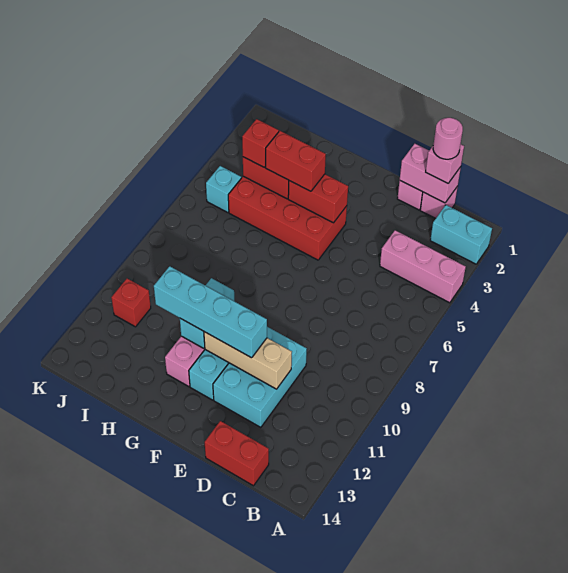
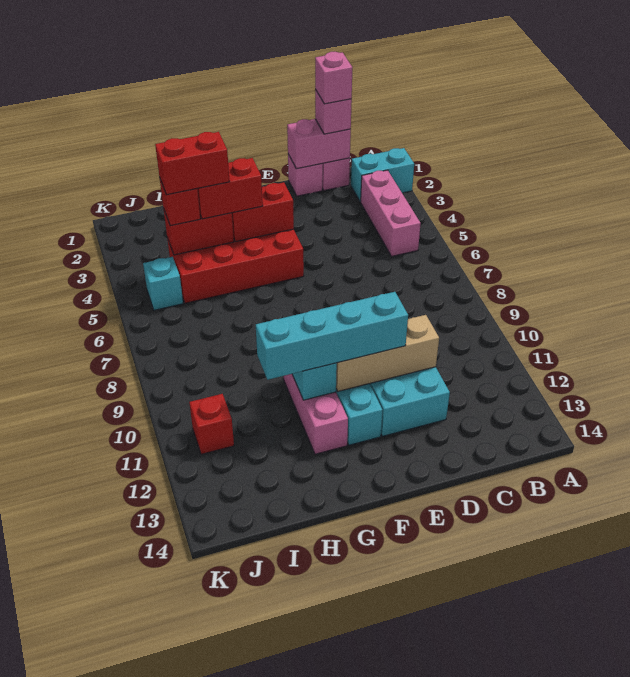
pink brick A4:C4 level 1 -> pink brick B3:B5 level 1
pink round brick C1 level 4 -> pink brick C1 level 4
red brick C14:D14 level 1 -> red brick H4:I4 level 4

